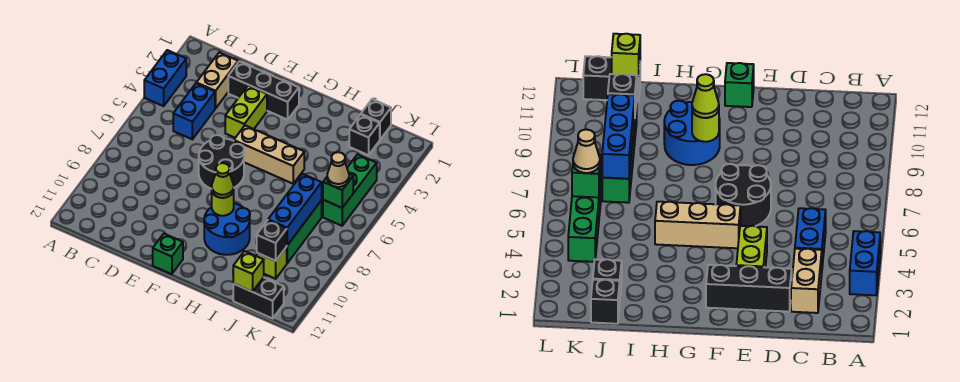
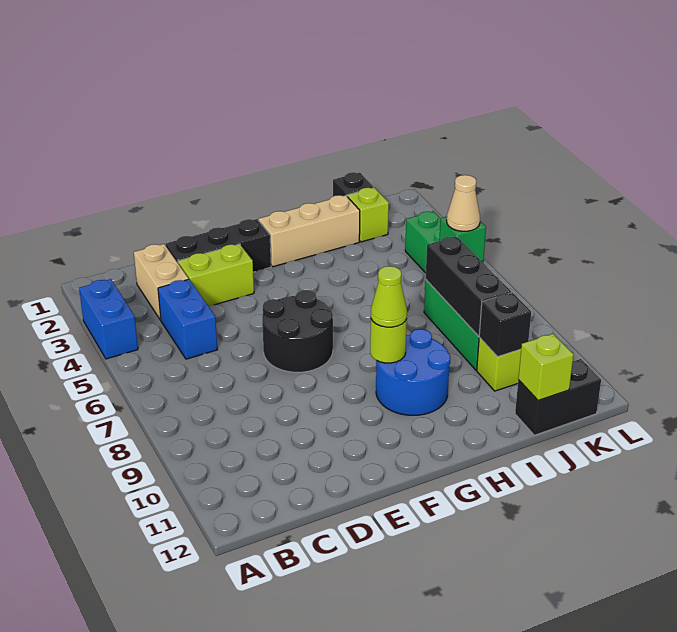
lime brick E3:E4 level 1 -> lime brick D3:E3 level 1
tan brick F5:H5 level 1 -> tan brick G2:I2 level 1
green brick F12 level 1 -> none
black brick J2 level 1 -> lime brick J2 level 1
blue brick J7:J9 level 2 -> black brick J7:J9 level 2

